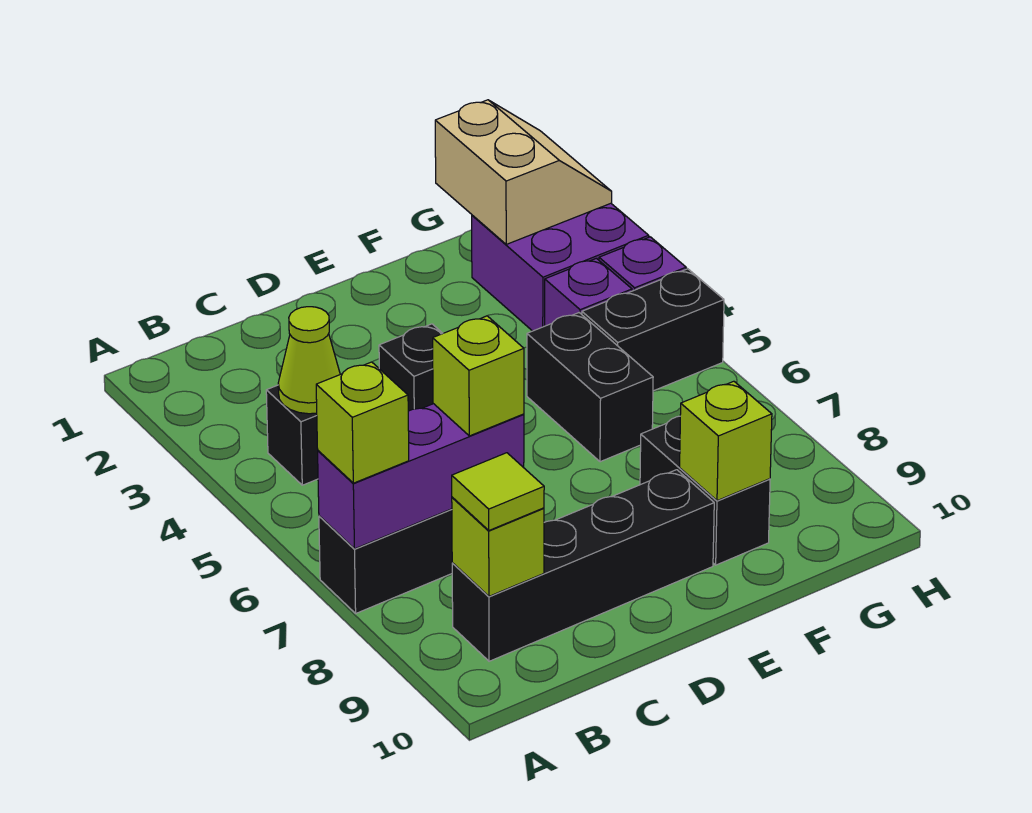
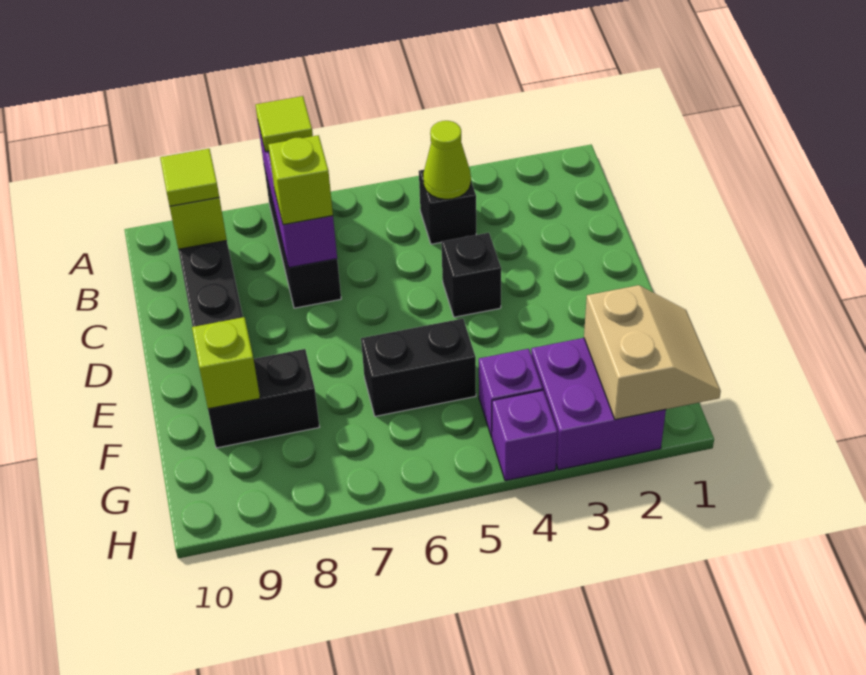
lime brick A7 level 3 -> lime tile A7 level 3
tan slope G1:H2 level 2 top G -> tan slope G1:H2 level 2 top 2
black brick G5:H5 level 1 -> none

